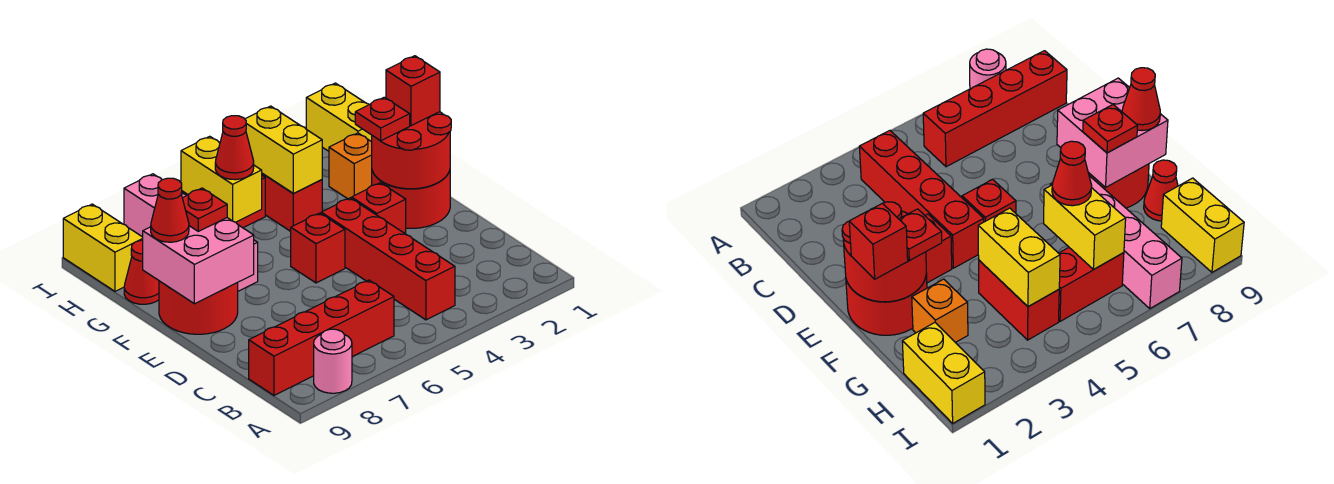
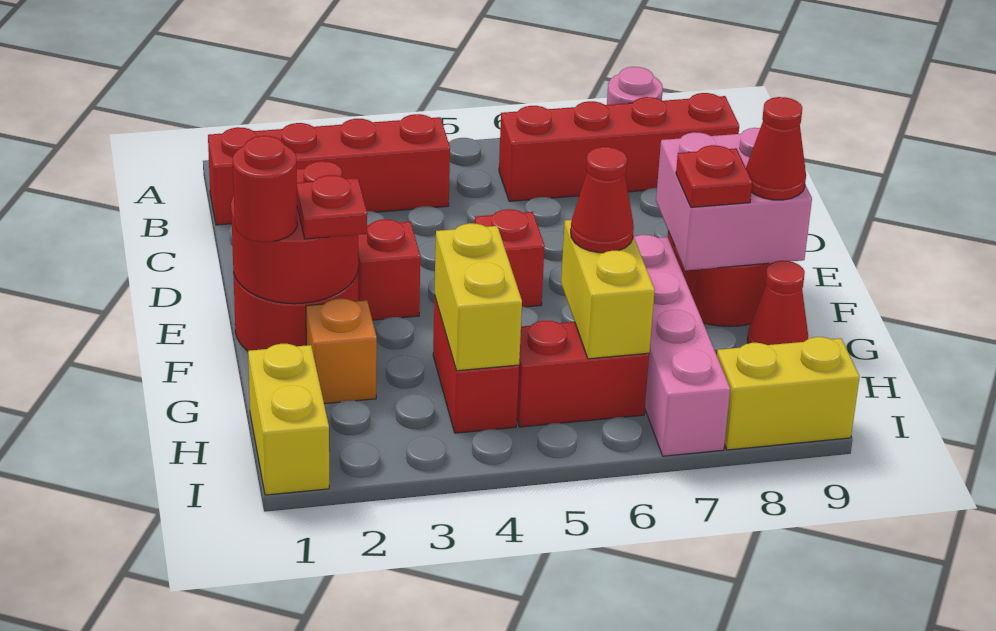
red brick B4:E4 level 1 -> red brick B1:B4 level 1
red brick F1 level 3 -> red round brick F1 level 3
yellow brick H9:I9 level 1 -> yellow brick I8:I9 level 1

